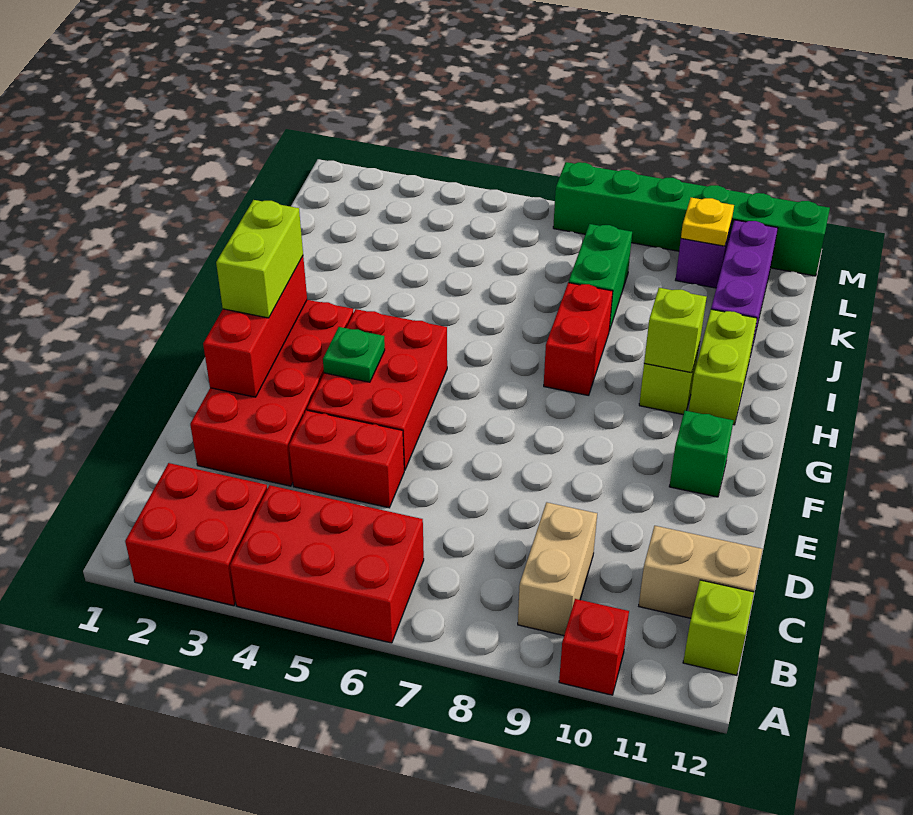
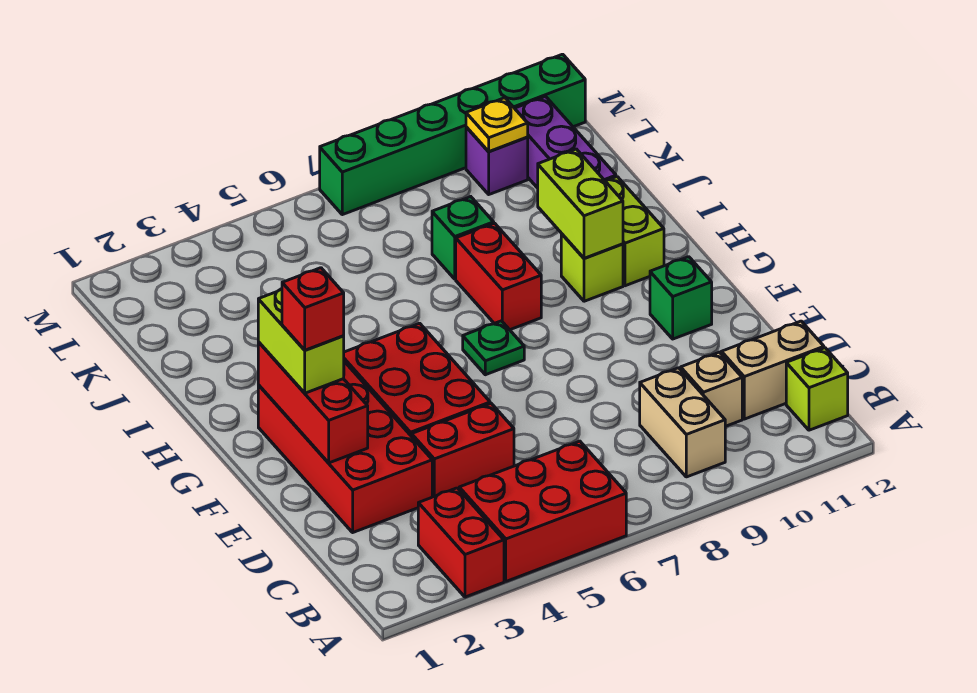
red brick A2:B3 level 1 -> red brick A3:B3 level 1
red brick A10 level 1 -> red brick F2 level 4
none -> tan brick C10 level 1
green plate F4 level 2 -> green plate G7 level 1
lime brick H10 level 2 -> lime brick H10:I10 level 2
green brick J8:K8 level 1 -> green brick J8 level 1

